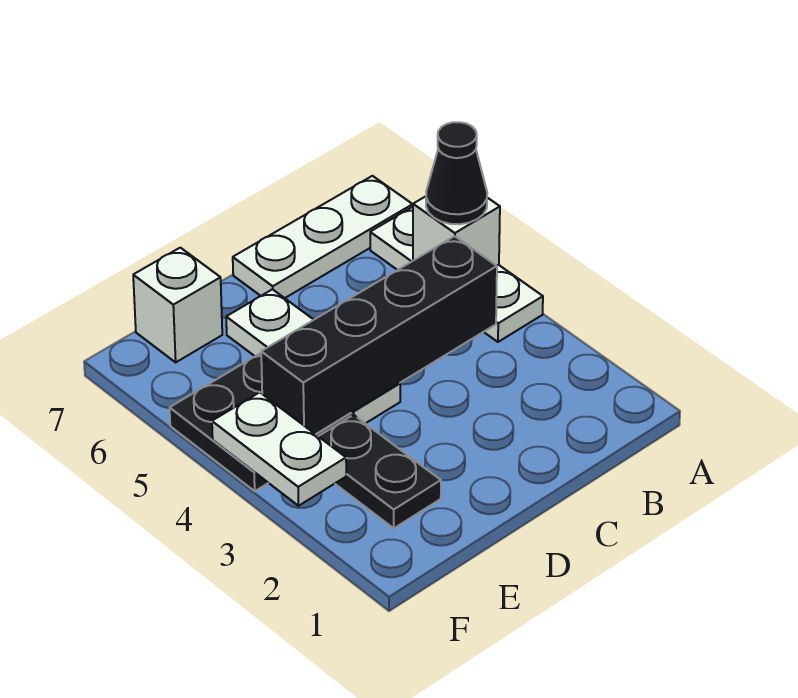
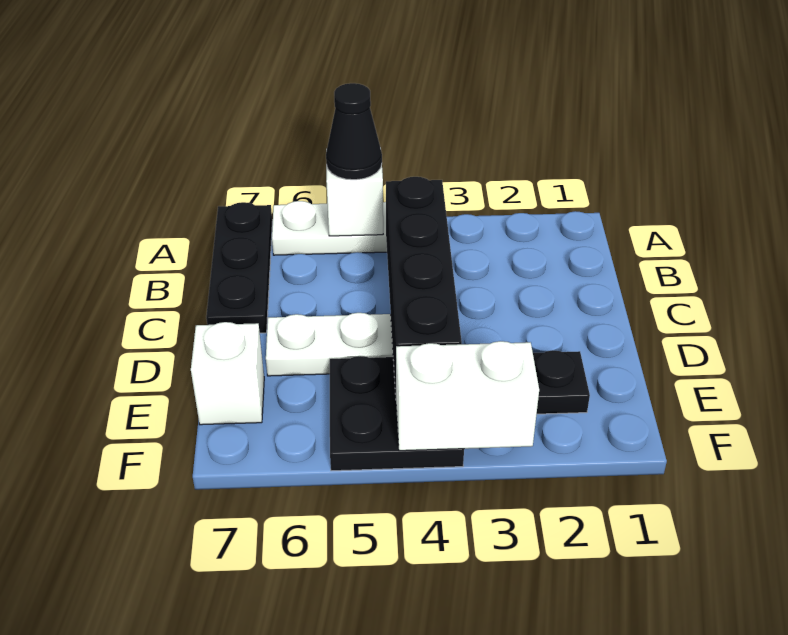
white plate A7:C7 level 1 -> black plate A7:C7 level 1
white plate F3:F4 level 2 -> white brick F3:F4 level 2

